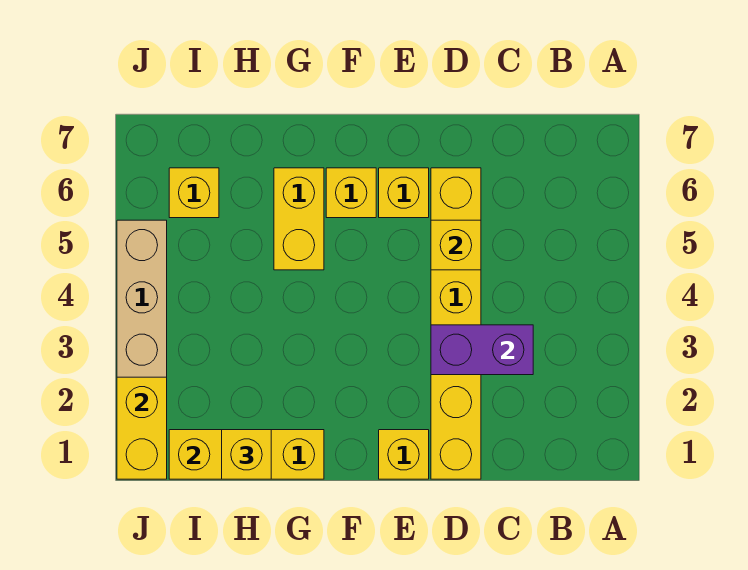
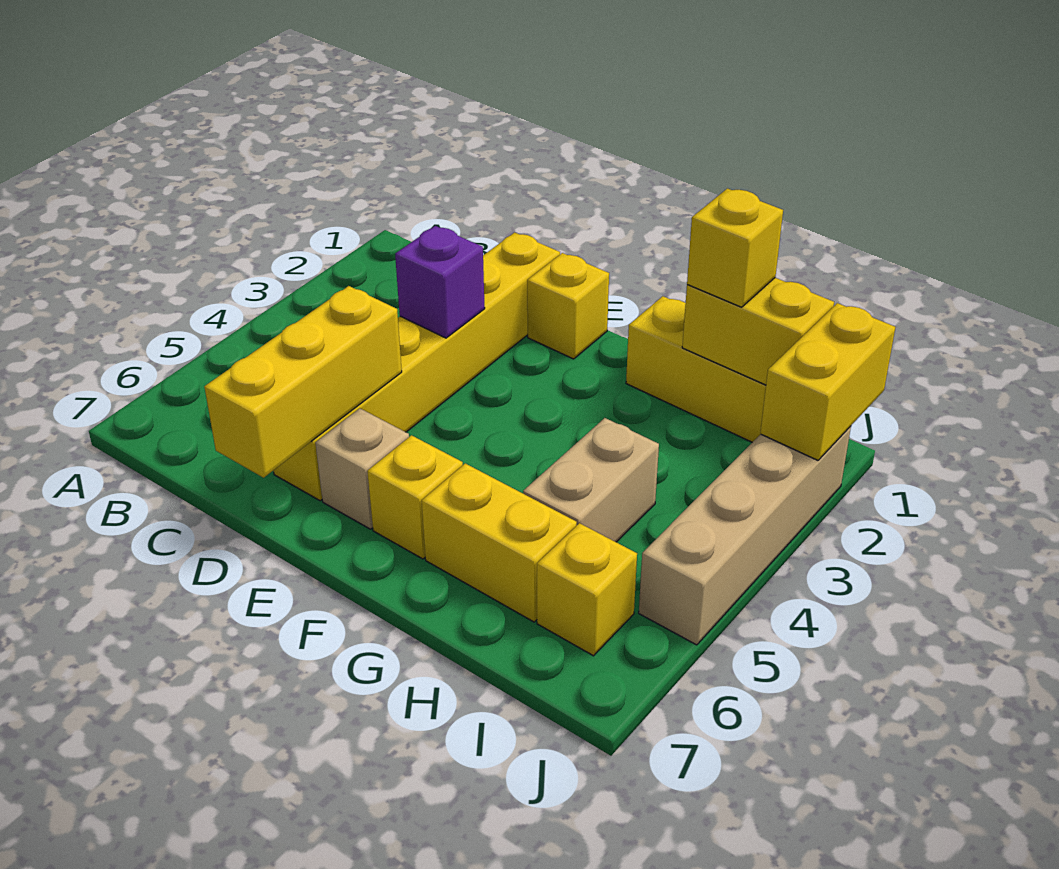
purple brick C3:D3 level 2 -> purple brick D3 level 2
yellow brick D5 level 2 -> yellow brick D5:D7 level 2
yellow brick E6 level 1 -> tan brick E6 level 1
yellow brick G5:G6 level 1 -> yellow brick G6:H6 level 1
none -> tan brick H4:H5 level 1

